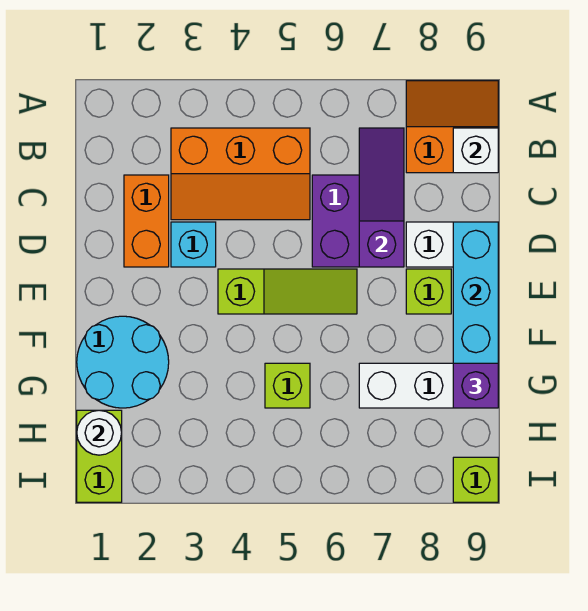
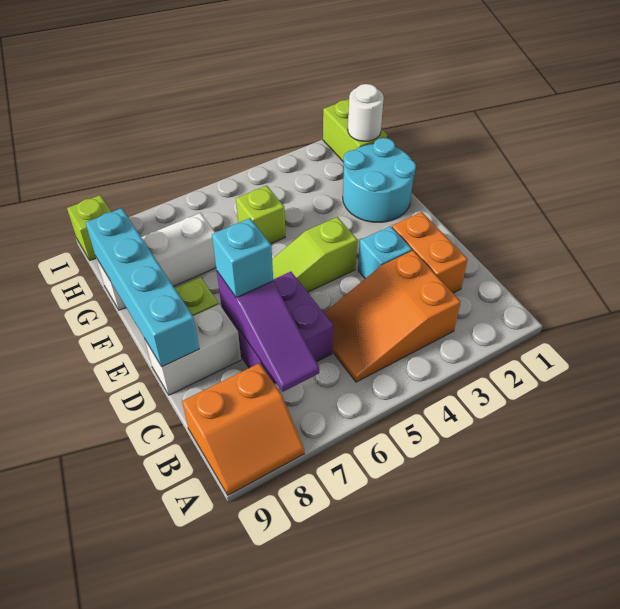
orange slope B3:C5 level 1 top B -> orange slope B3:C5 level 1 top 3
white brick B9 level 2 -> none
none -> cyan brick D7 level 3
purple brick G9 level 3 -> none

